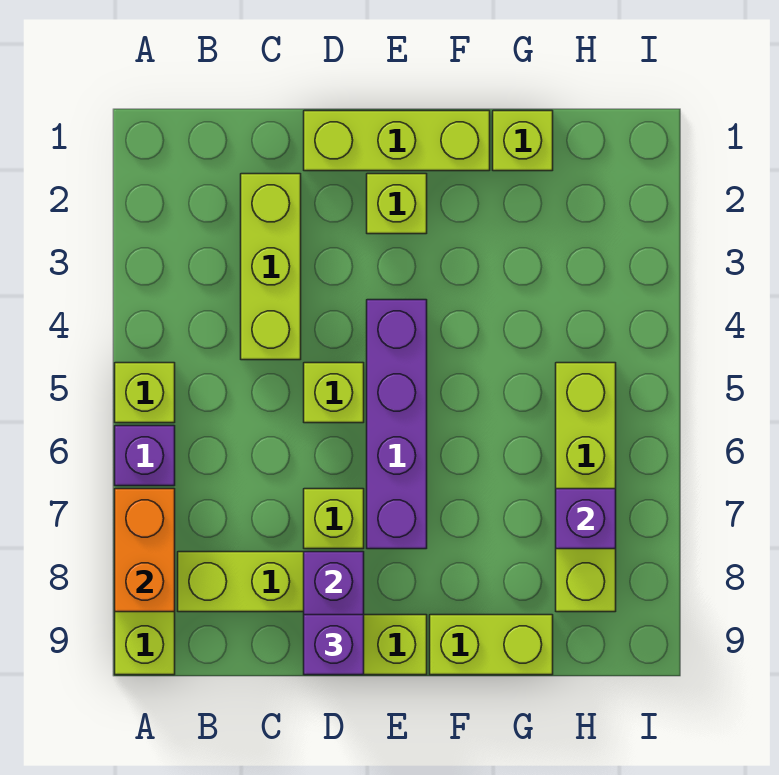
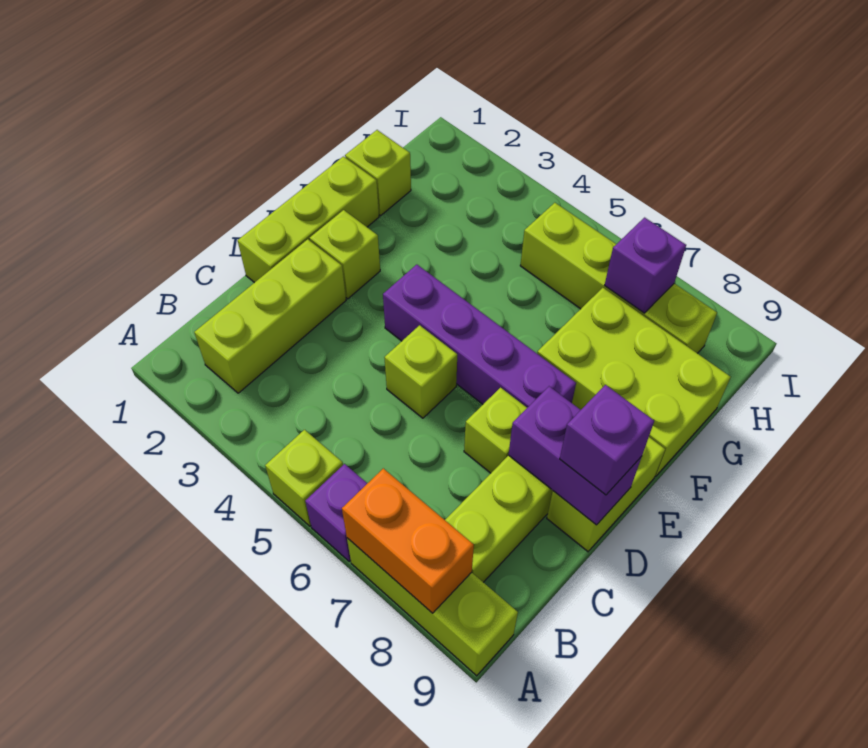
lime brick C2:C4 level 1 -> lime brick B2:D2 level 1
lime brick F9:G9 level 1 -> lime brick F7:G9 level 1

